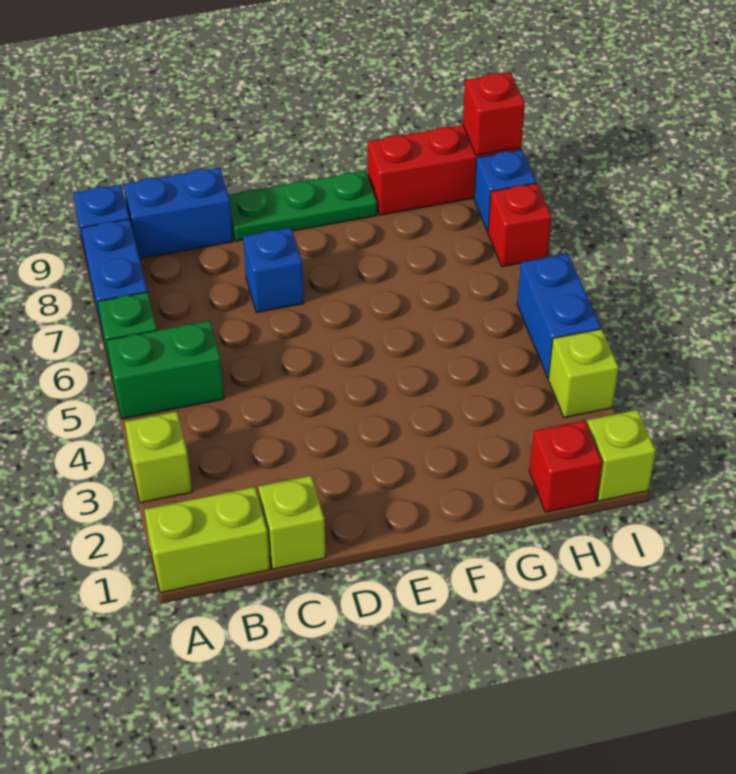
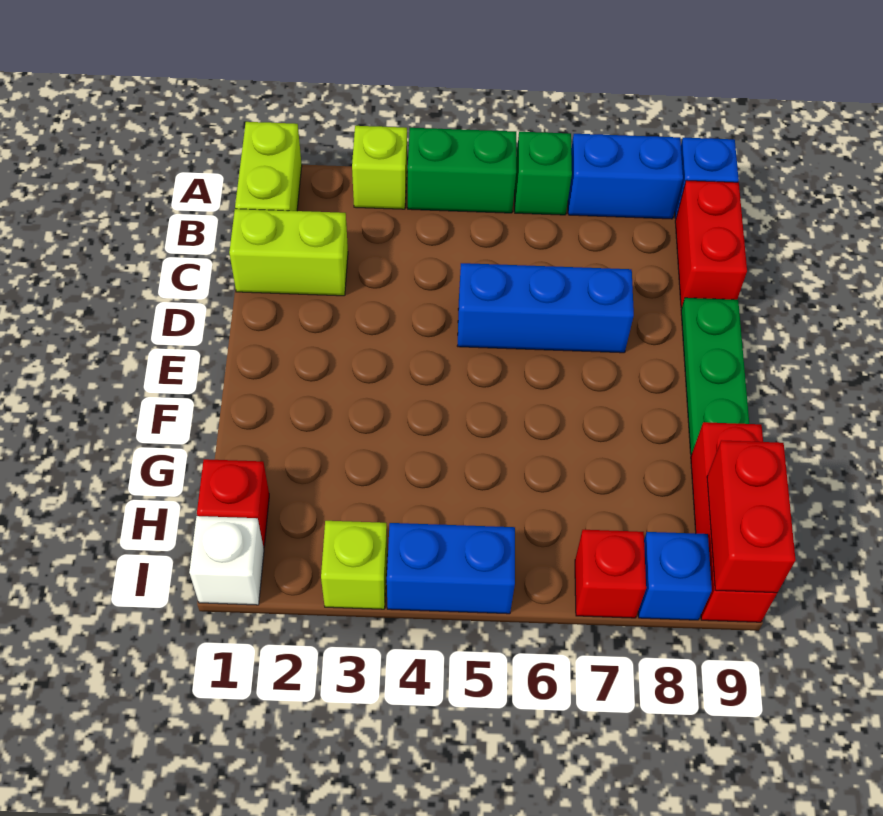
green brick A5:B5 level 1 -> green brick A4:A5 level 1
blue brick B9:C9 level 1 -> red brick B9:C9 level 1
lime brick C1 level 1 -> lime brick C1:C2 level 1
blue brick D7 level 1 -> blue brick D5:D7 level 1
lime brick I1 level 1 -> white brick I1 level 1
red brick I9 level 2 -> red brick H9:I9 level 2

